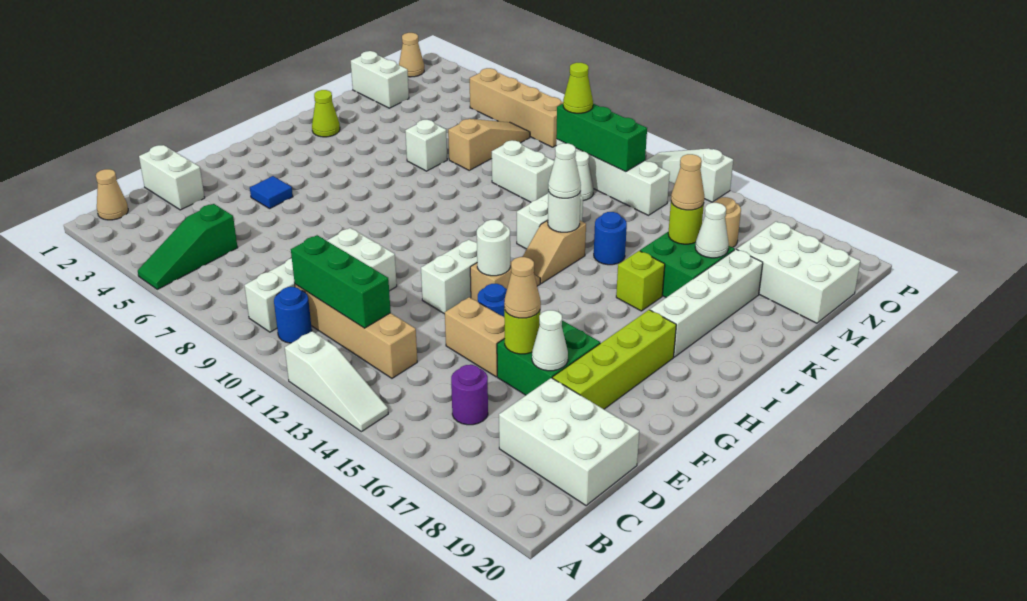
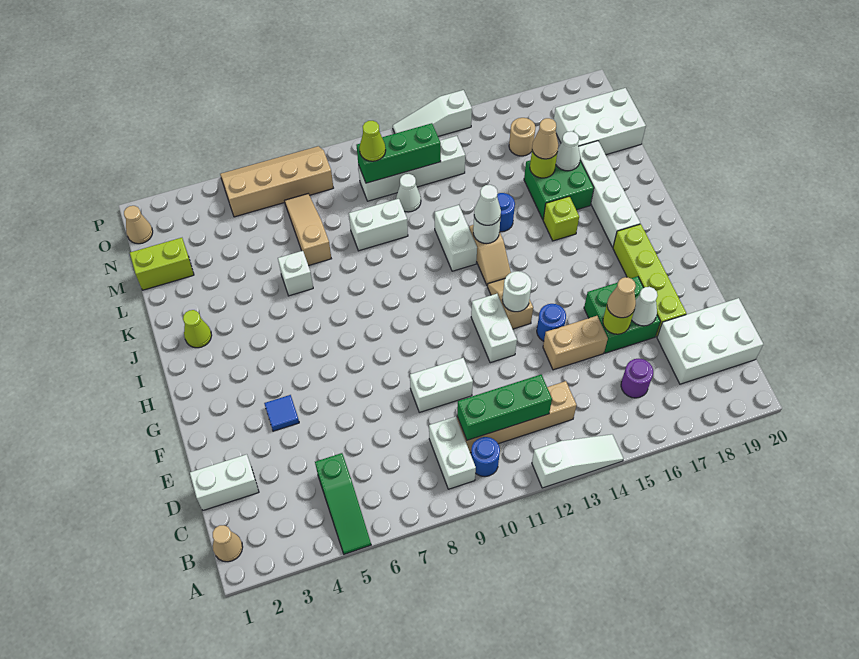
white brick M1:M2 level 1 -> lime brick M1:M2 level 1

